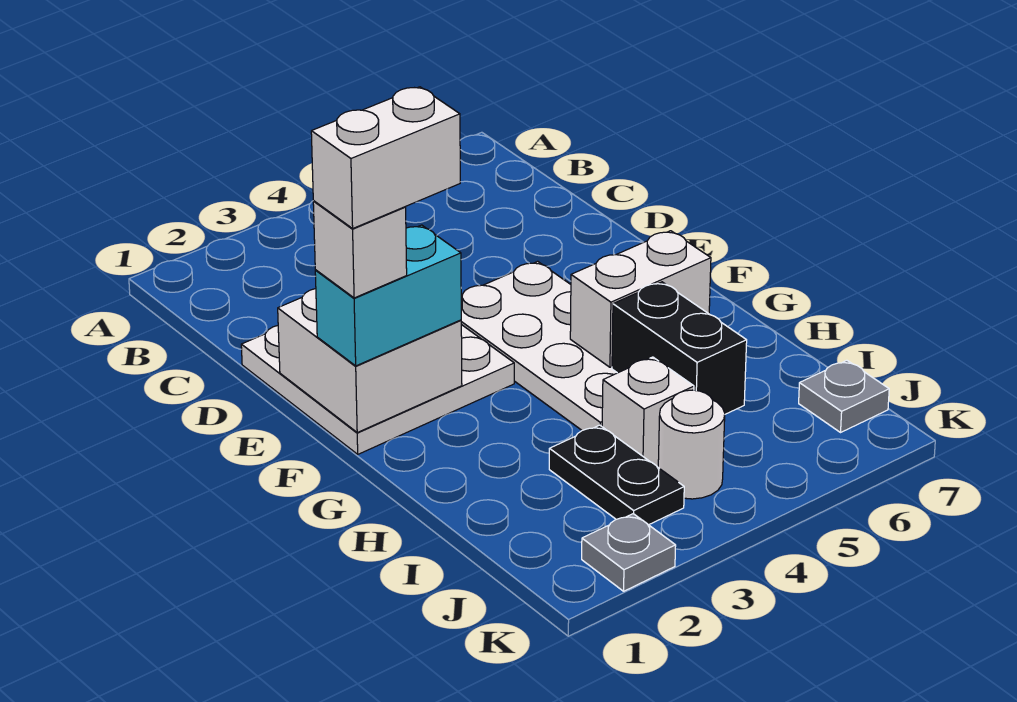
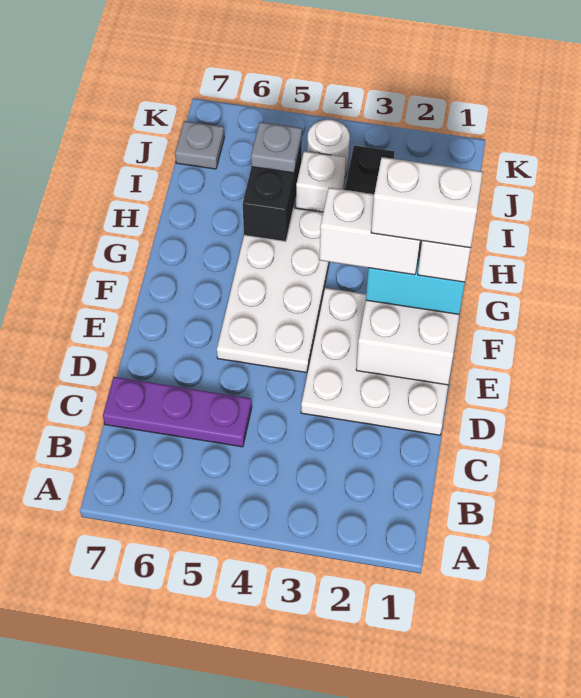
none -> purple plate C5:C7 level 1
white brick G5:G6 level 2 -> white brick F2:F3 level 4
grey plate K2 level 1 -> grey plate I5 level 3

